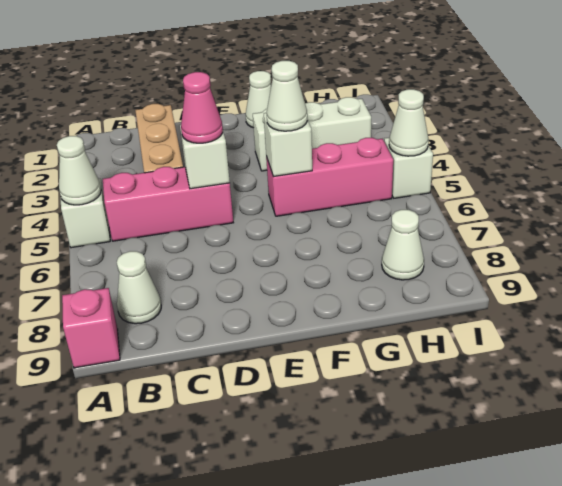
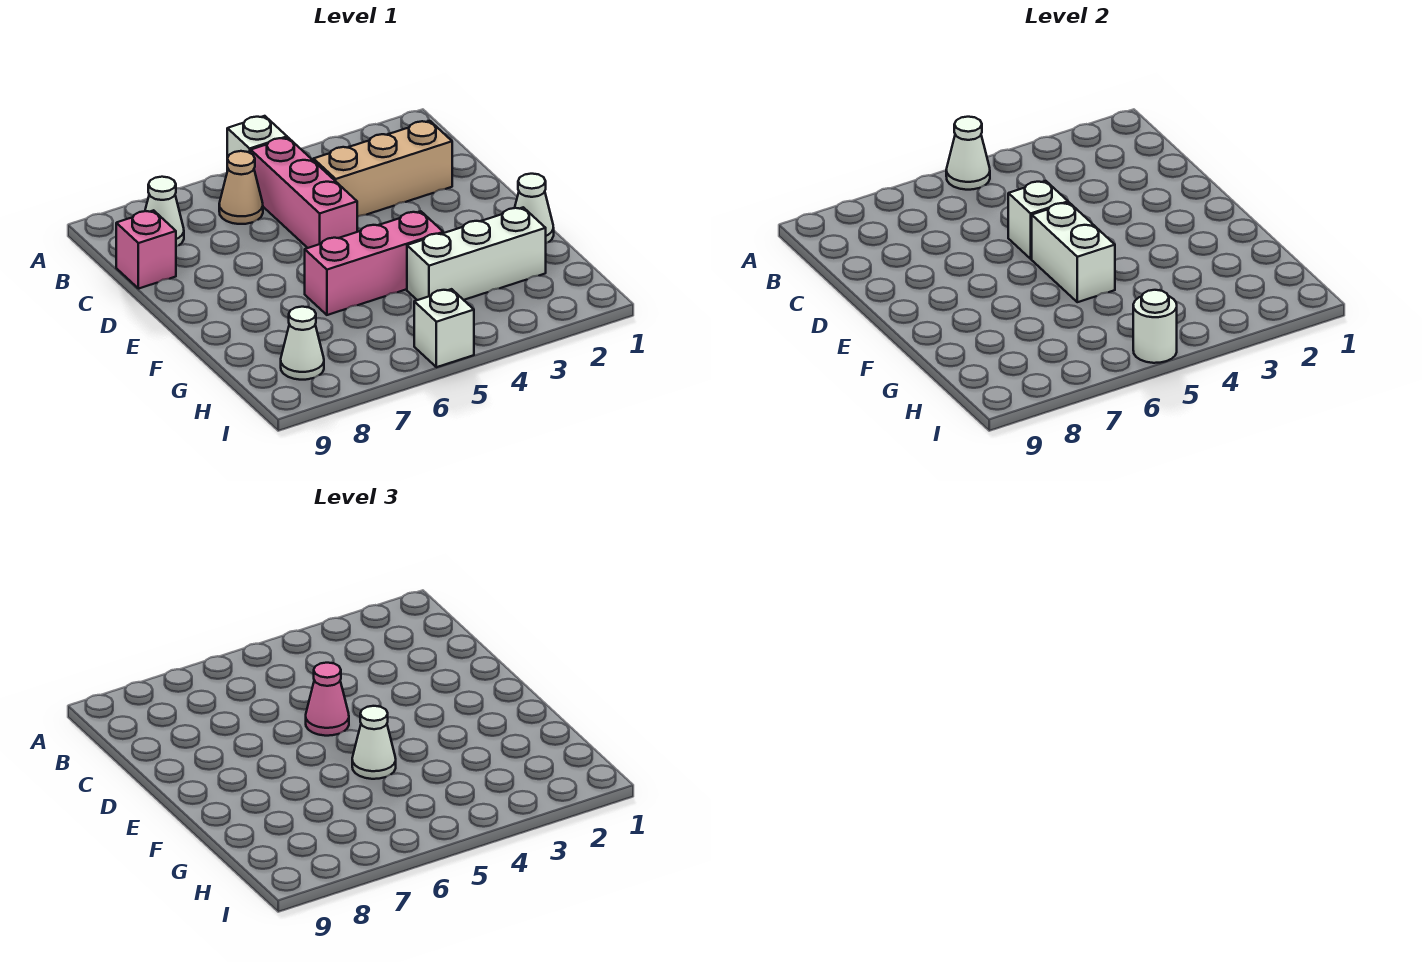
pink brick A9 level 1 -> pink brick C9 level 1
none -> tan cone B6 level 1
white brick F3:H3 level 1 -> white brick G2:G4 level 1
pink brick F5:H5 level 1 -> pink brick F4:F6 level 1
white brick F5 level 2 -> white brick E5:F5 level 2
white cone I5 level 2 -> white round brick I5 level 2

